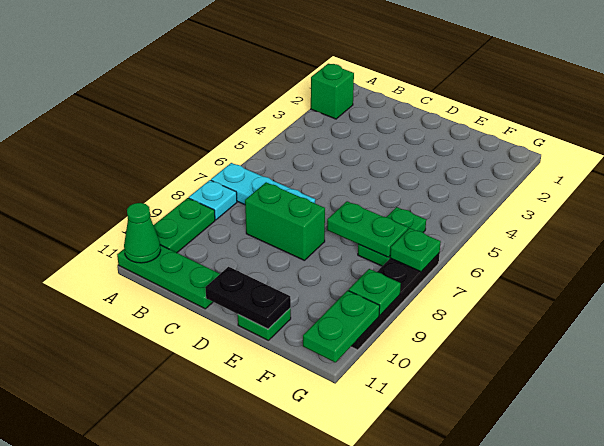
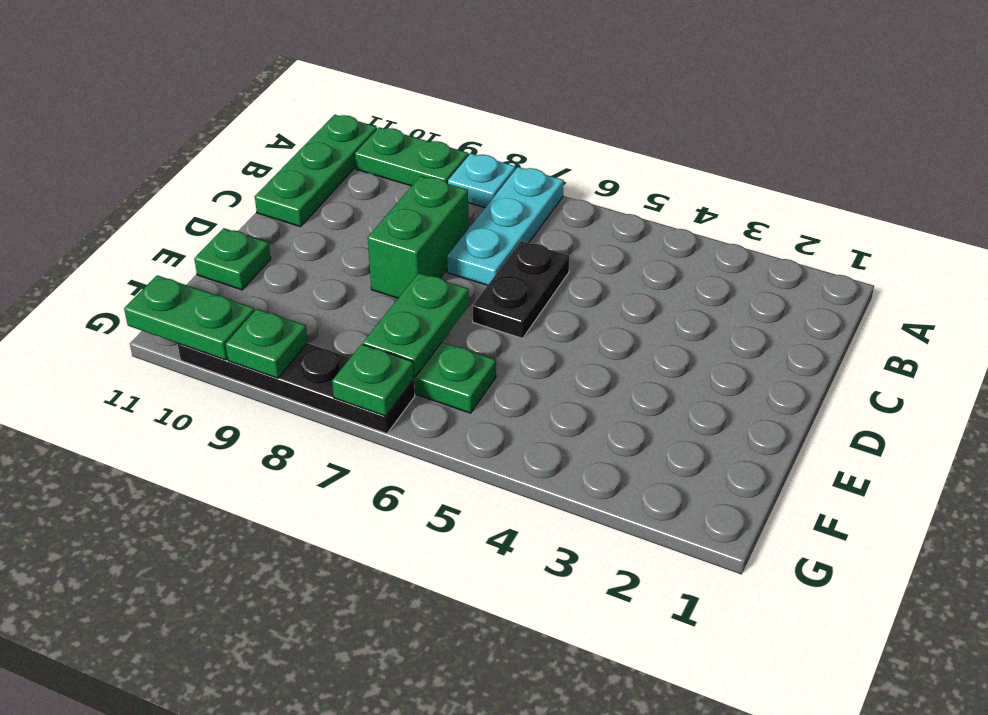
green brick A2 level 1 -> none
green cone A11 level 2 -> none
black plate D11:E11 level 2 -> black plate C6:D6 level 1

